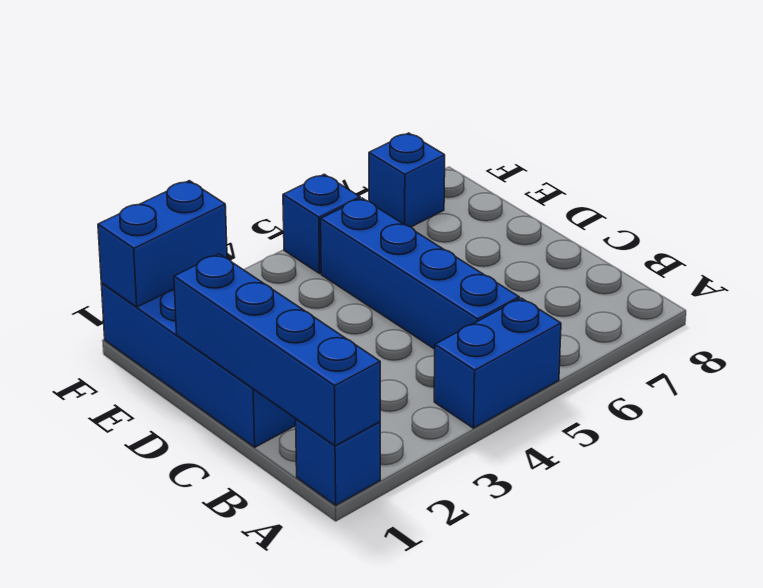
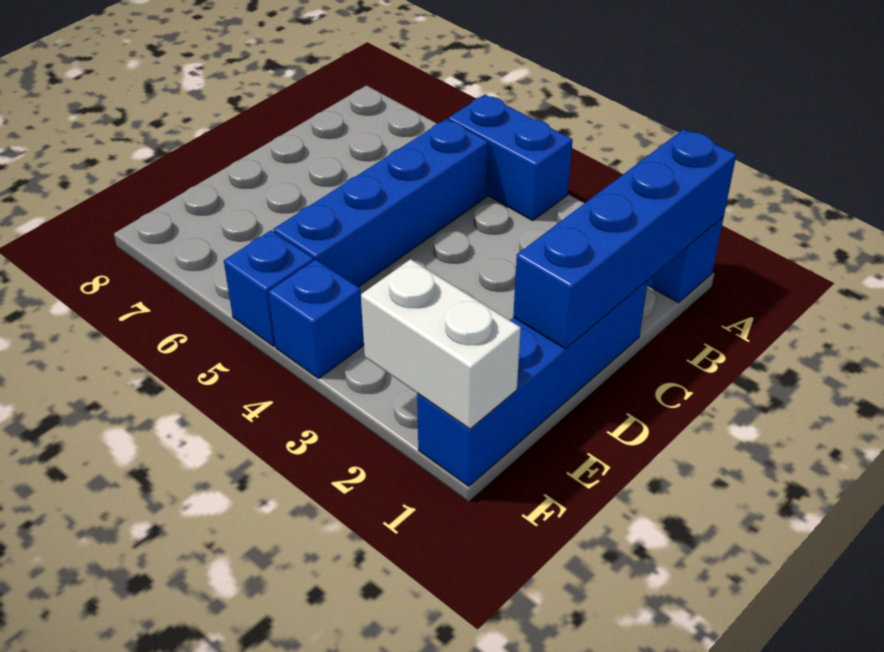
blue brick F1:F2 level 2 -> white brick F1:F2 level 2
blue brick F7 level 1 -> blue brick F4 level 1

